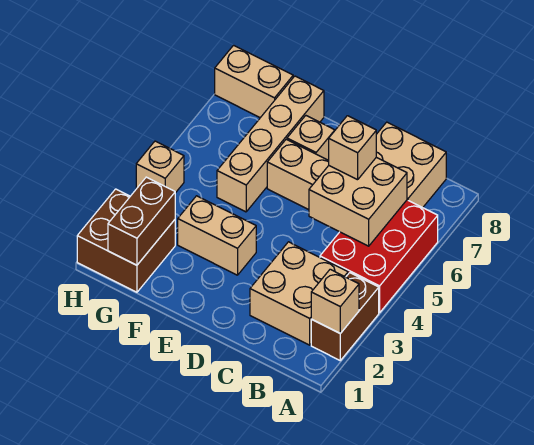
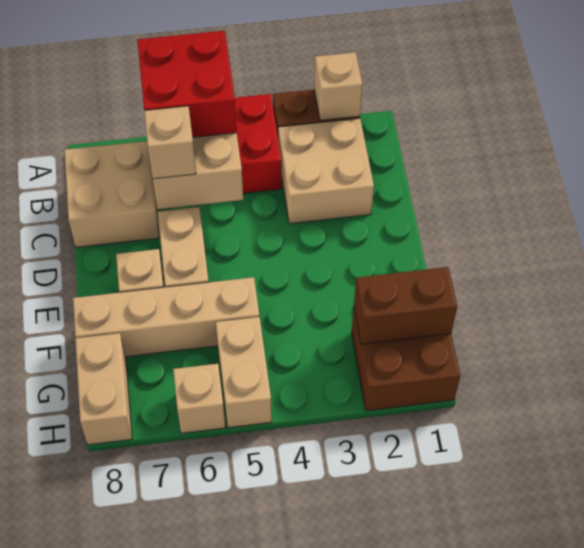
none -> red brick A5:B6 level 3
tan brick E3:F3 level 1 -> tan brick G5:H5 level 1
tan brick H4 level 1 -> tan brick H6 level 1

